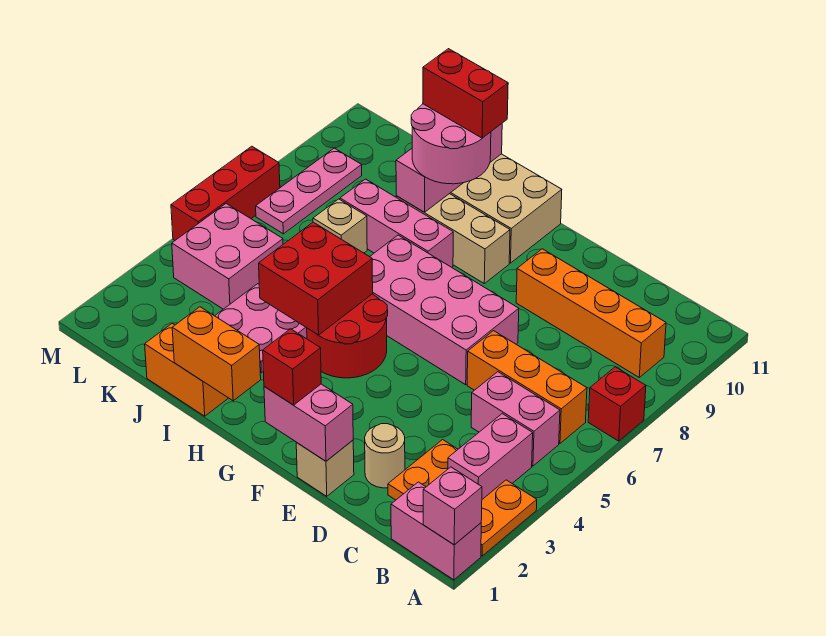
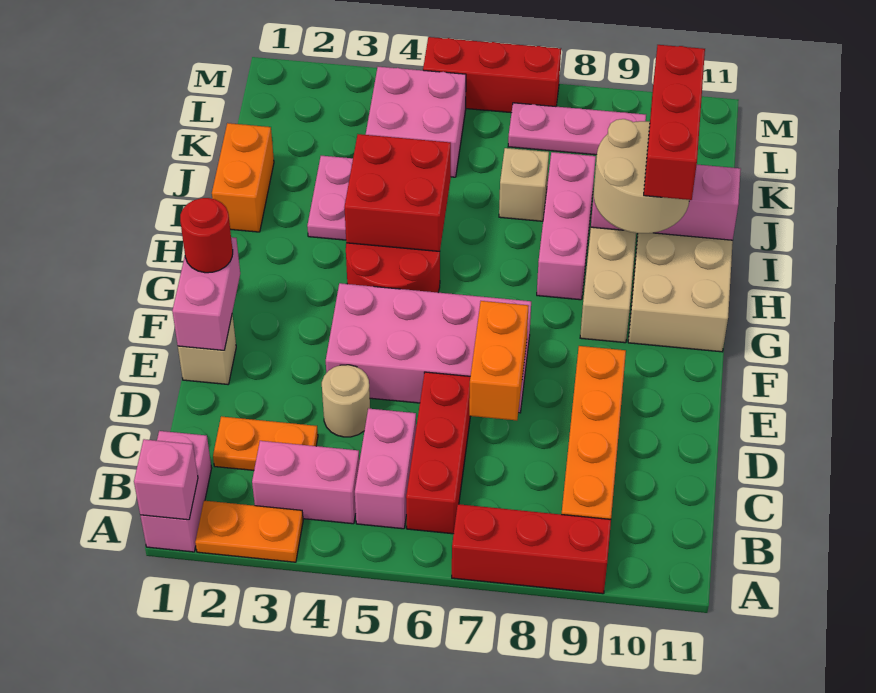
red brick A7 level 1 -> red brick A7:A9 level 1
orange brick B6:D6 level 1 -> red brick B6:D6 level 1
tan round brick D2 level 1 -> tan round brick D4 level 1
pink brick E6:H7 level 1 -> pink brick E4:F7 level 1
red brick F1 level 3 -> red round brick F1 level 3
orange brick H1:I1 level 2 -> orange brick D7:E7 level 2
pink round brick H9:I10 level 3 -> tan round brick H9:I10 level 3
red brick H10:I10 level 4 -> red brick H10:J10 level 4

